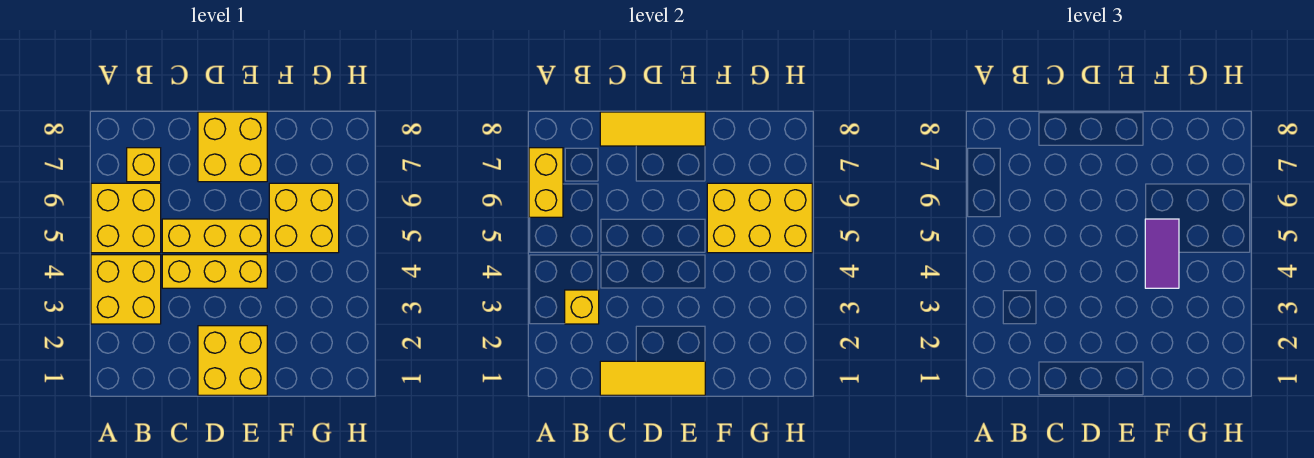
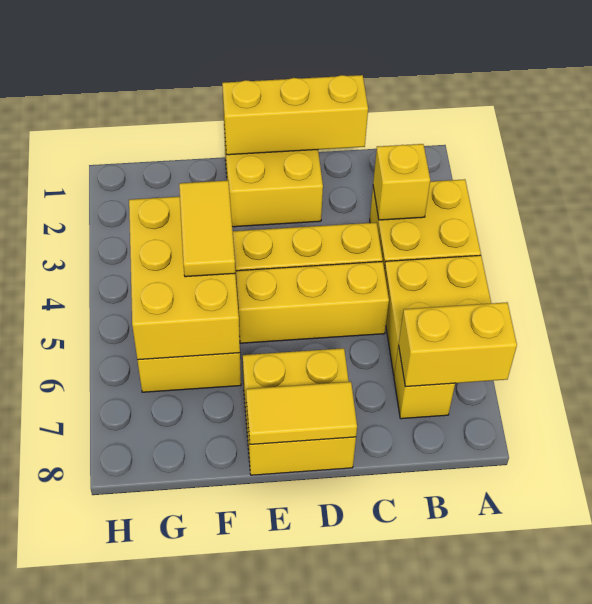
yellow brick A6:A7 level 2 -> yellow brick A7:B7 level 2
yellow tile C1:E1 level 2 -> yellow brick C1:E1 level 2
yellow tile C8:E8 level 2 -> yellow tile D8:E8 level 2
purple tile F4:F5 level 3 -> yellow tile F4:F5 level 3
yellow brick F5:H6 level 2 -> yellow brick F4:G6 level 2

